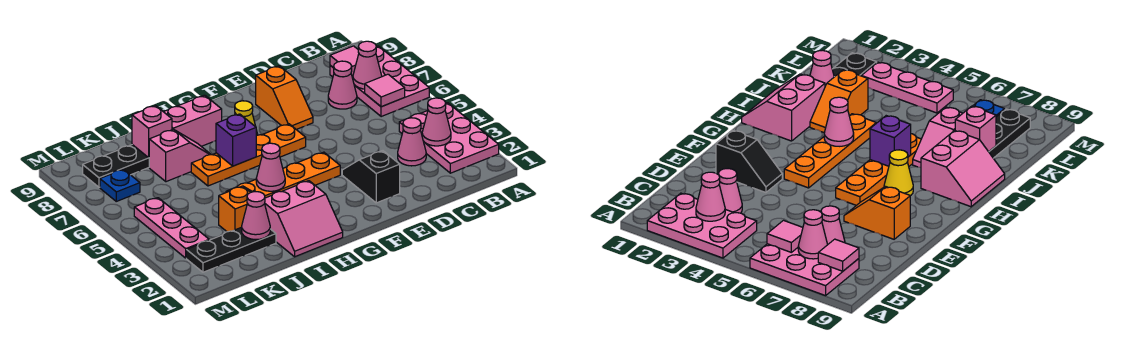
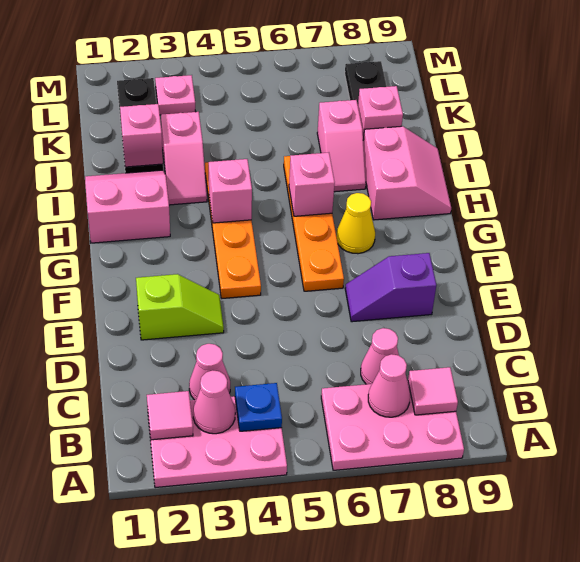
pink tile B6 level 2 -> pink tile B2 level 2
black slope E2:E3 level 1 top 2 -> lime slope E2:E3 level 1 top 2
orange slope E7:E8 level 1 top 8 -> purple slope E7:E8 level 1 top 8
pink slope H1:I2 level 1 top 2 -> pink slope H1:I2 level 1 top H
pink cone H4 level 2 -> pink brick H4 level 2
purple brick H6 level 2 -> pink brick H6 level 2
orange slope I3:J3 level 1 top J -> pink slope I3:J3 level 1 top J
pink cone J2 level 2 -> pink brick J2 level 2
pink plate L3:L5 level 1 -> pink plate L3 level 1
blue plate L7 level 1 -> blue plate B4 level 2

